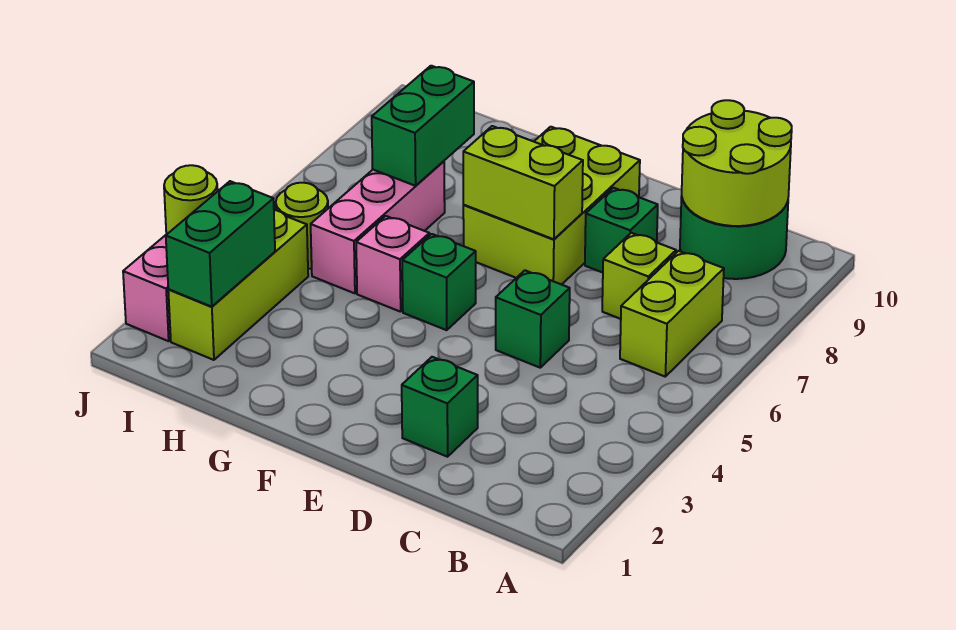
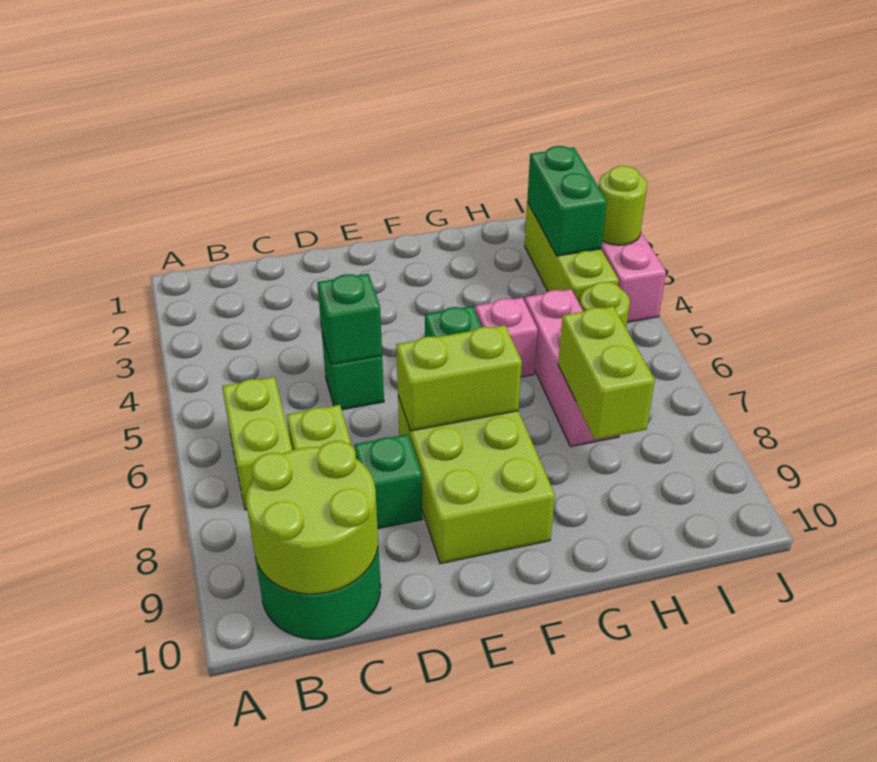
green brick D2 level 1 -> green brick D5 level 2
green brick H7:H8 level 2 -> lime brick H7:H8 level 2

